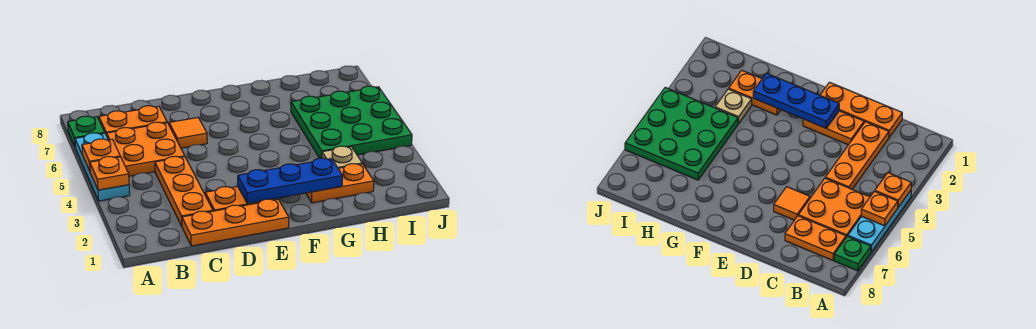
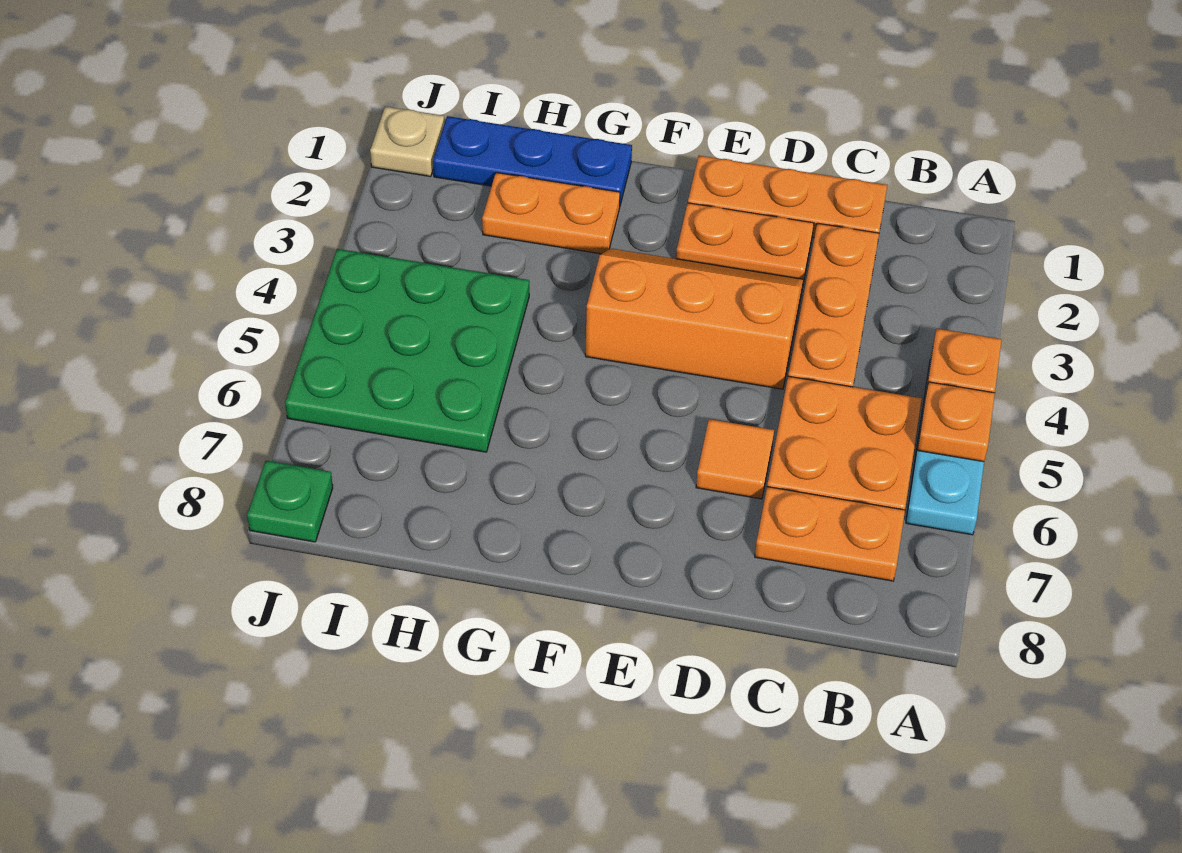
green plate A7 level 1 -> green plate J8 level 1
none -> orange slope D3:F4 level 1 top 4
blue plate E2:G2 level 2 -> blue plate G1:I1 level 1
tan plate H3 level 1 -> tan plate J1 level 1

